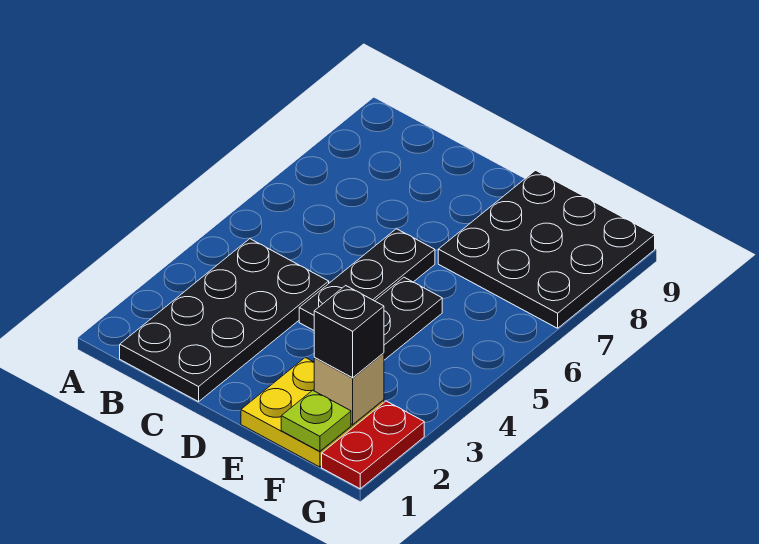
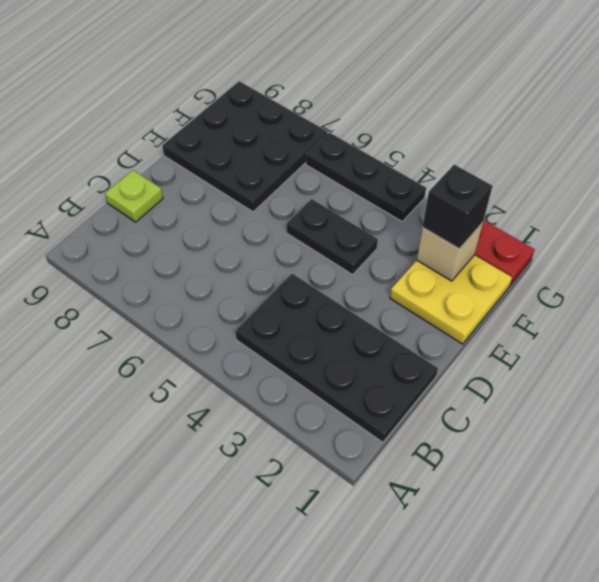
black plate D4:D6 level 1 -> black plate G4:G6 level 1
lime plate F1 level 2 -> lime plate C9 level 1

